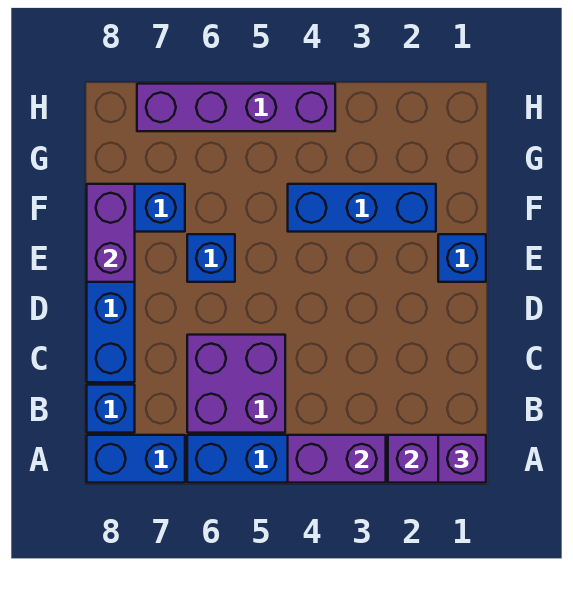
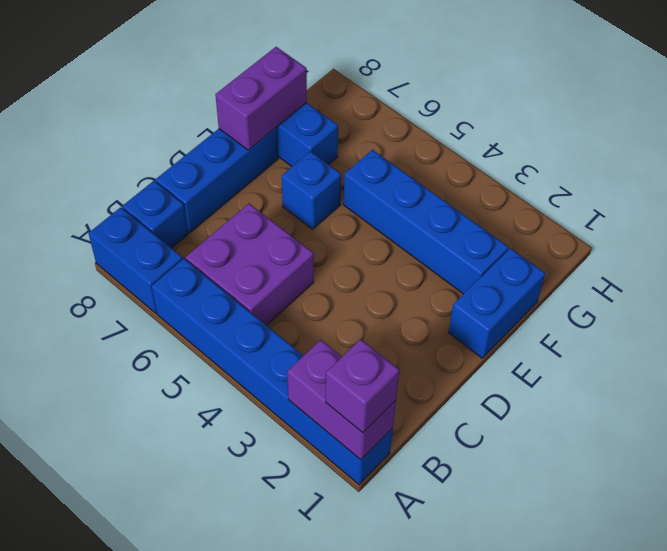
purple brick A3:A4 level 2 -> none
blue brick E1 level 1 -> blue brick E1:F1 level 1
blue brick F2:F4 level 1 -> blue brick F2:F5 level 1
purple brick H4:H7 level 1 -> none

